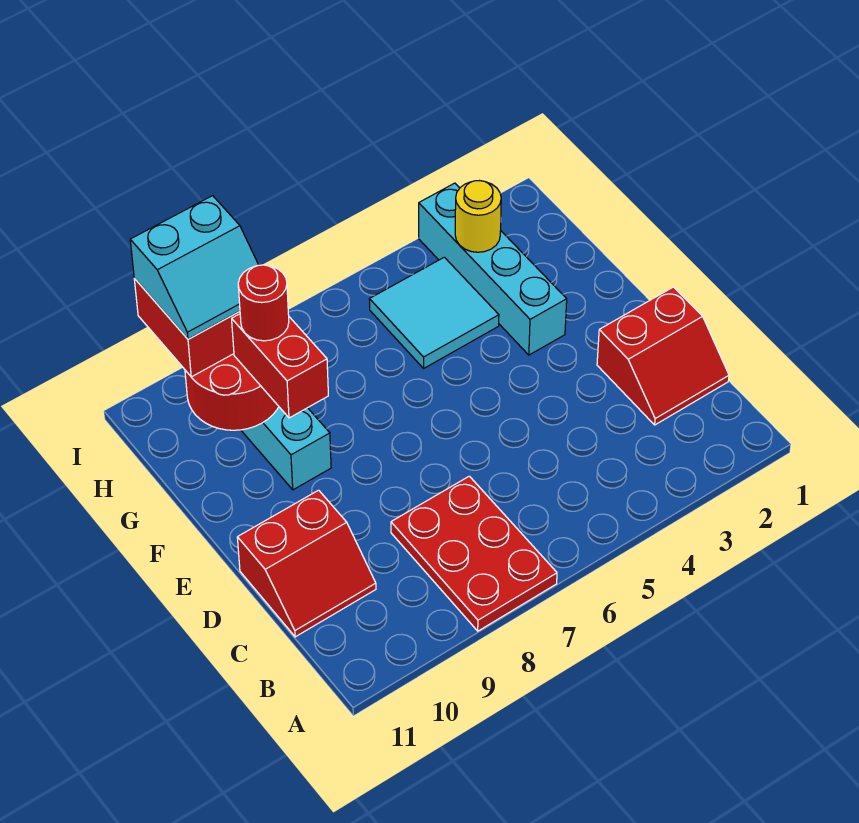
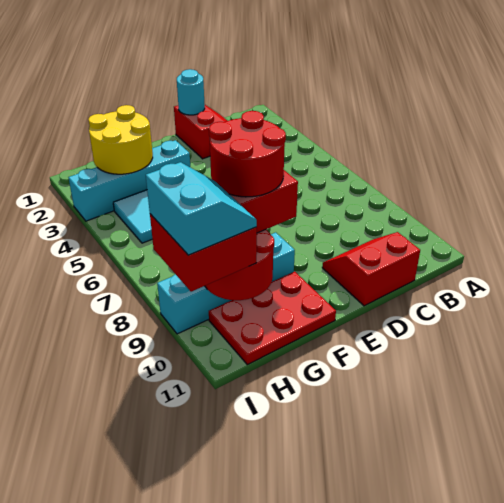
red plate A7:C8 level 1 -> red plate F10:H11 level 1
red slope C10:D11 level 1 top D -> red slope C10:D11 level 1 top 11
none -> cyan round brick D1 level 2
red round brick G9 level 4 -> red round brick F8:G9 level 4
yellow round brick H3 level 2 -> yellow round brick G2:H3 level 2

